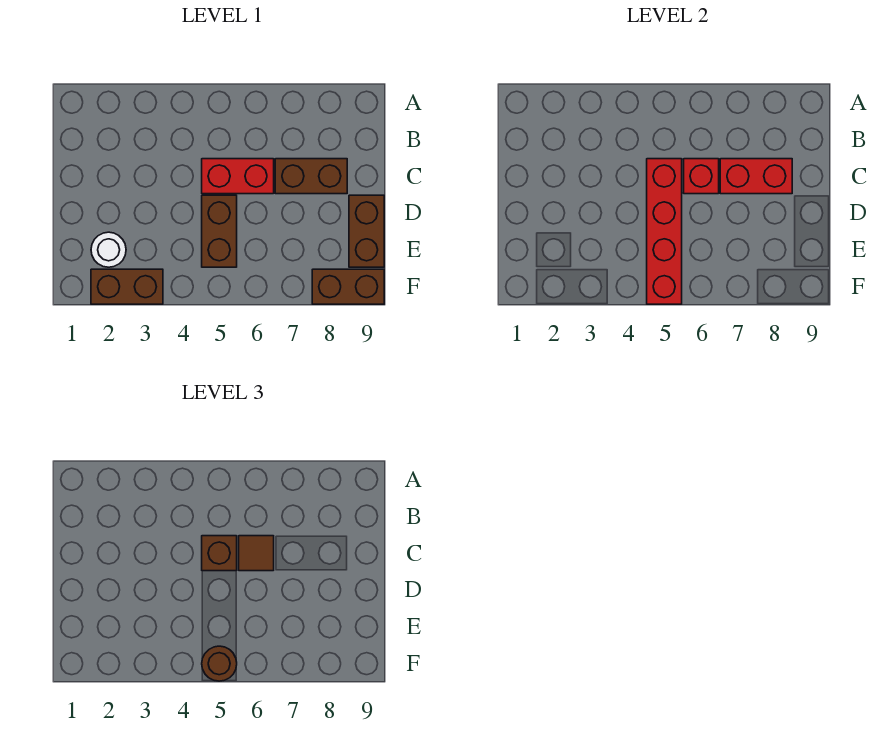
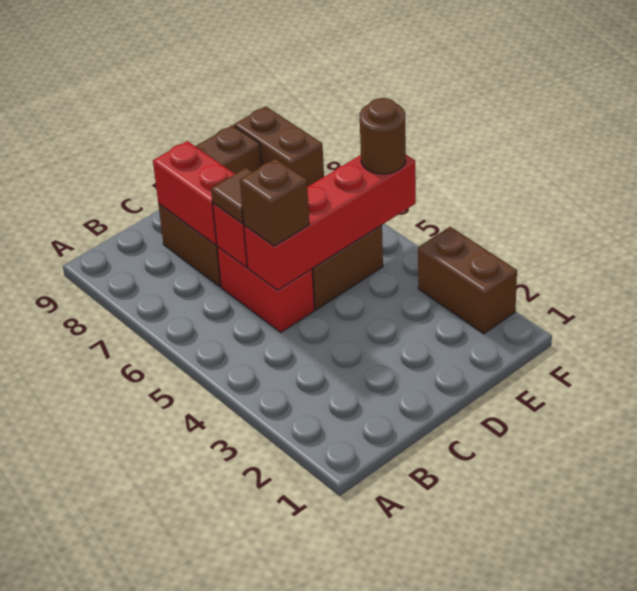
white round brick E2 level 1 -> none

